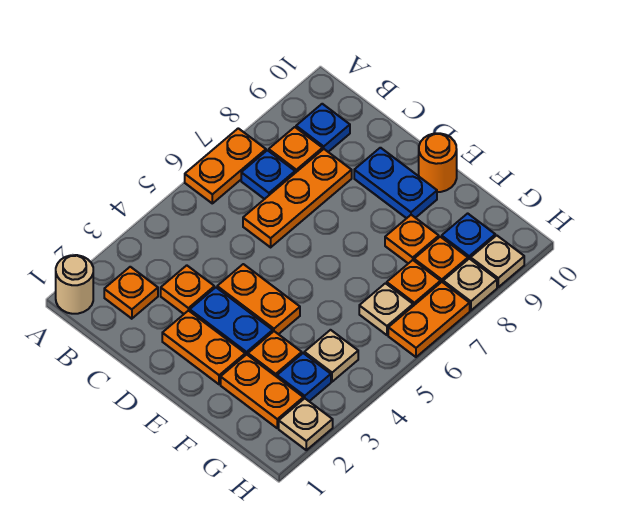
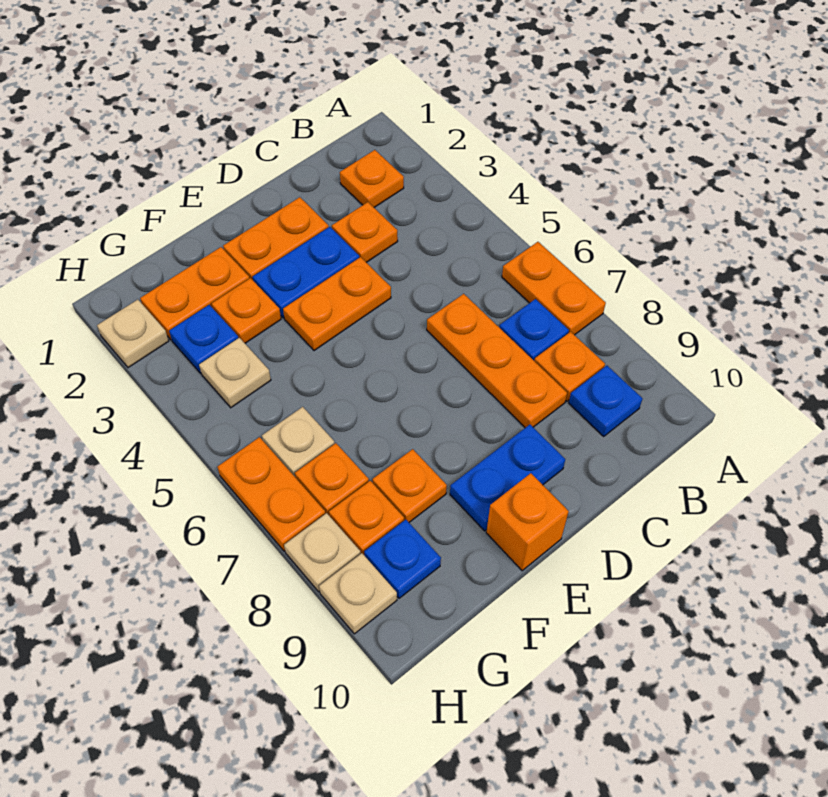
tan round brick A1 level 1 -> none
orange round brick E10 level 1 -> orange brick E10 level 1

